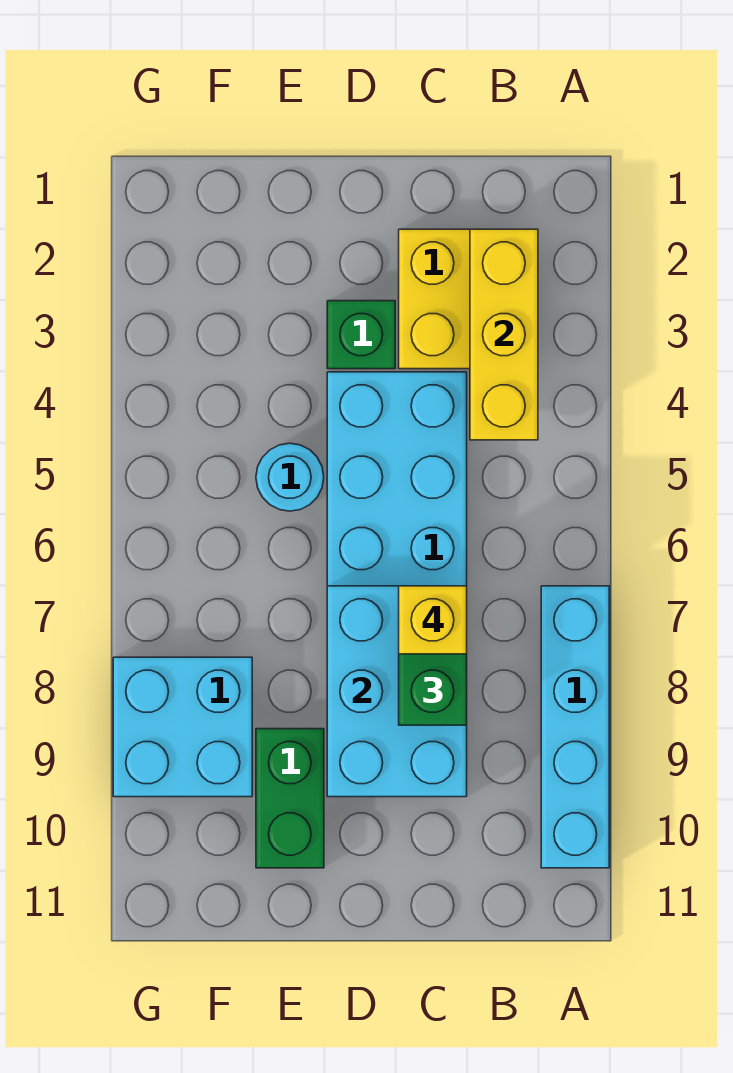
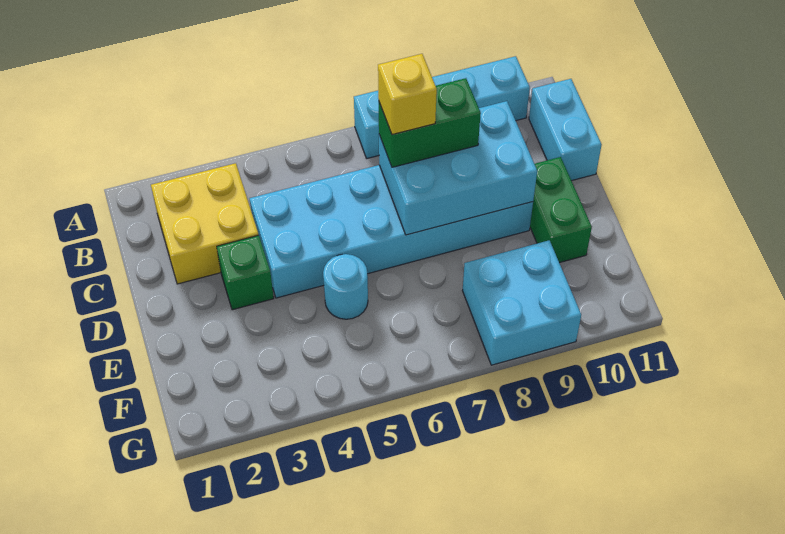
yellow brick B2:B4 level 2 -> none
none -> cyan brick B11:C11 level 1
green brick E9:E10 level 1 -> green brick D10:E10 level 1

